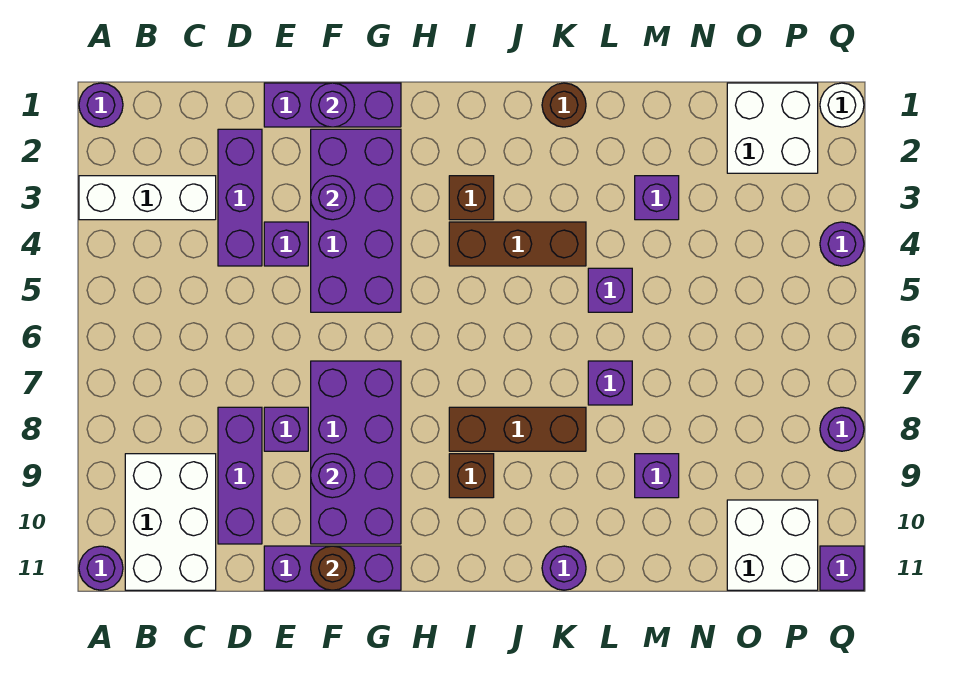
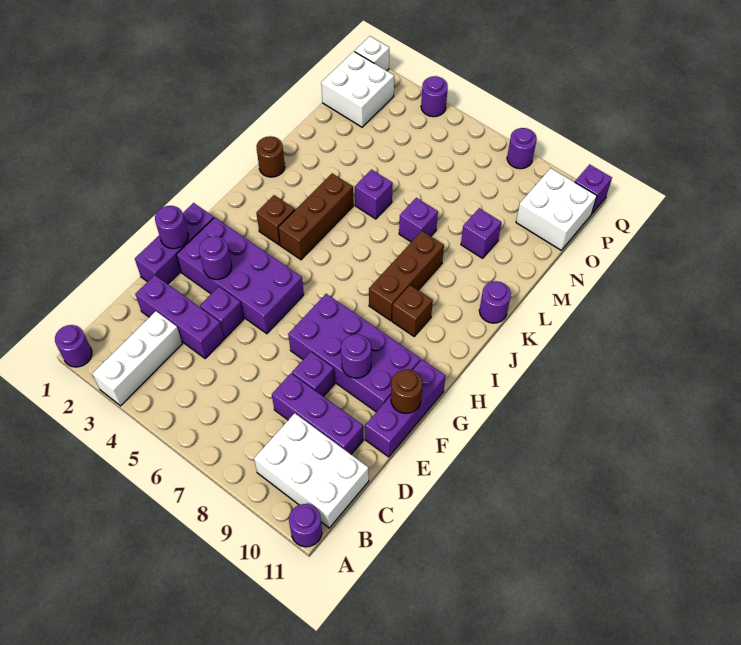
purple brick M3 level 1 -> none
white round brick Q1 level 1 -> white brick Q1 level 1

